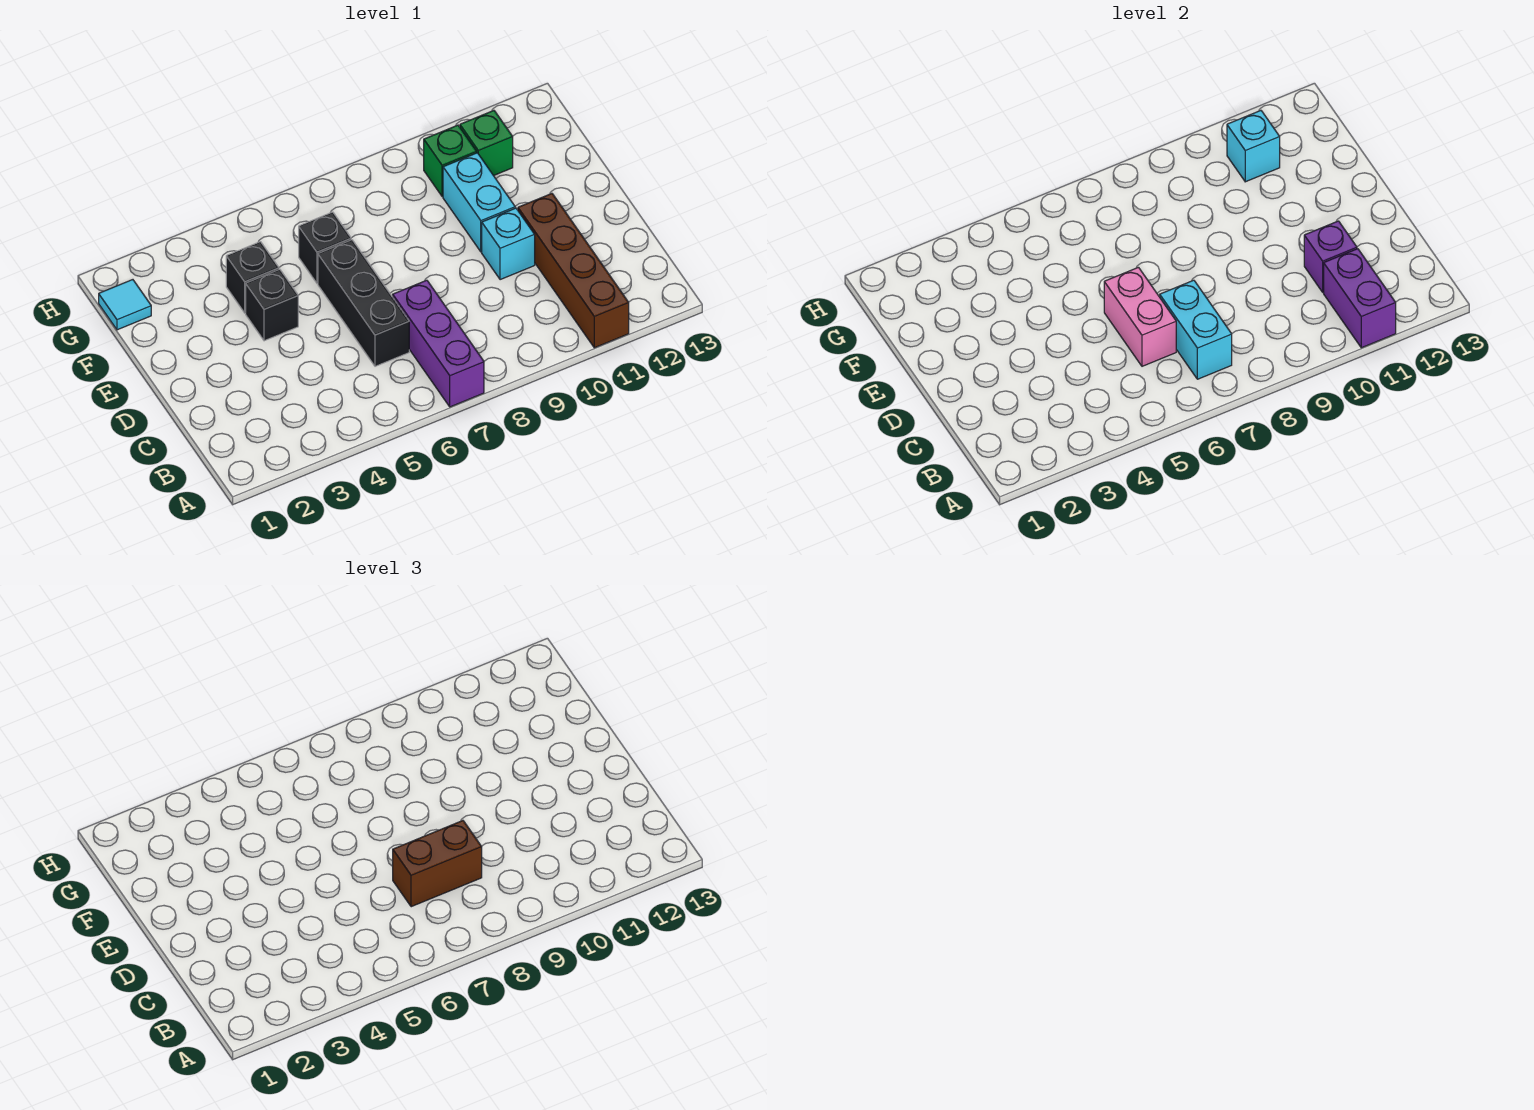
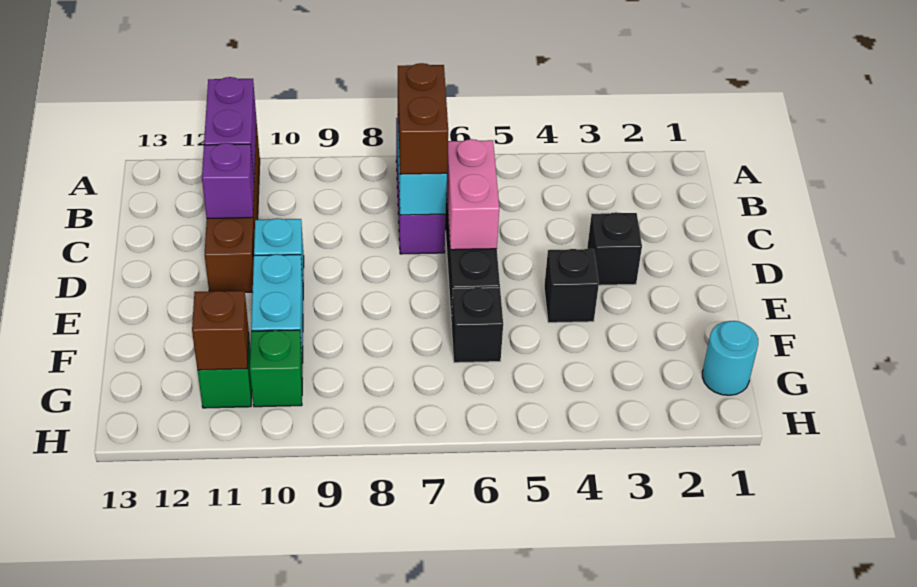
brown brick C7:C8 level 3 -> brown brick B7:C7 level 3
black brick F4 level 1 -> black brick D3 level 1
cyan tile G1 level 1 -> cyan round brick G1 level 1
cyan brick G11 level 2 -> brown brick G11 level 2

